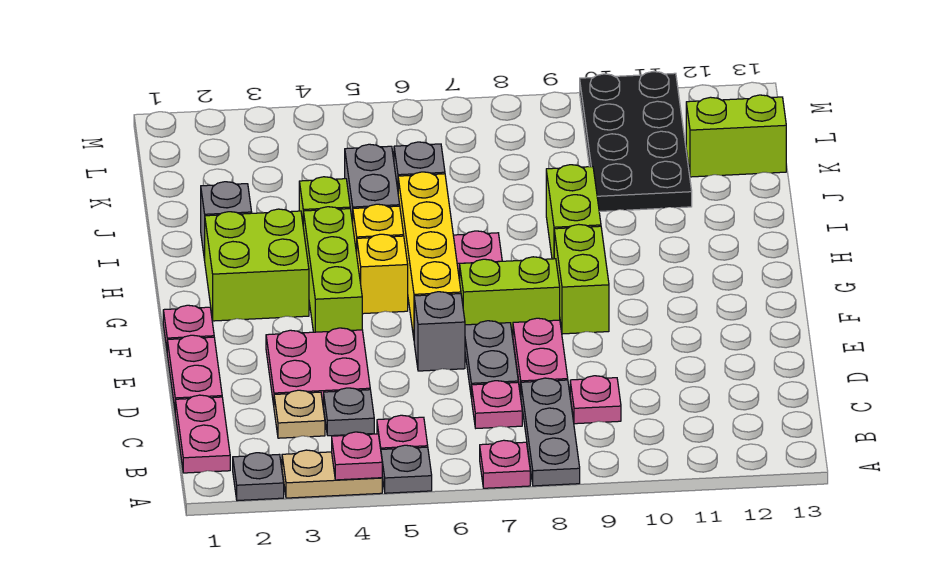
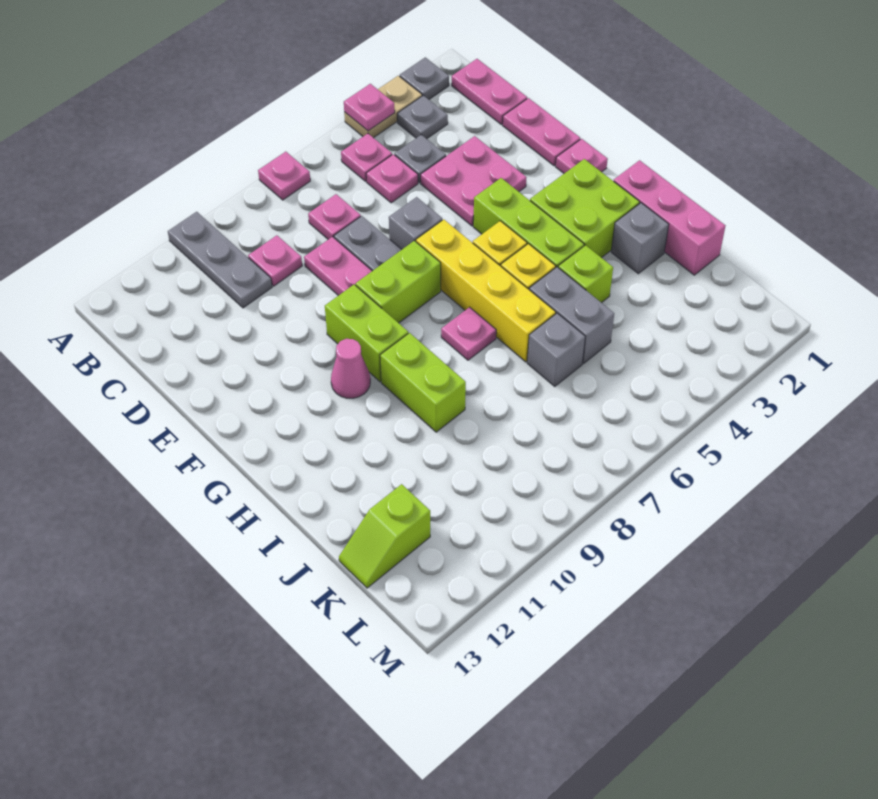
grey plate A5 level 1 -> grey plate B3 level 1
grey plate A8:C8 level 1 -> grey plate A10:C10 level 1
tan plate C3 level 1 -> none
none -> pink plate C5 level 1
none -> pink cone G10 level 1
none -> pink brick H1:J1 level 1
black plate J10:M11 level 1 -> none
lime brick K12:K13 level 1 -> lime slope K12:K13 level 1 top 12

